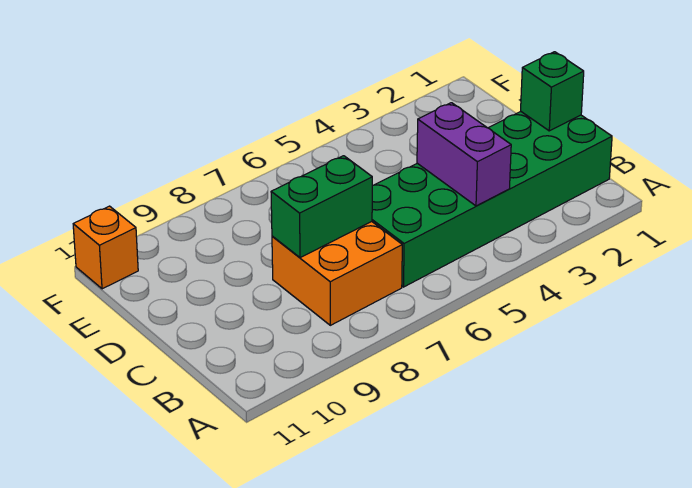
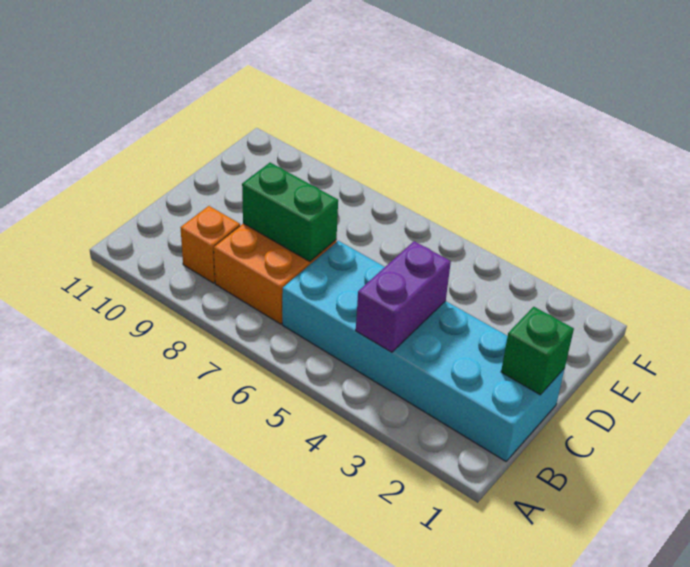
green brick B1:C6 level 1 -> cyan brick B1:C6 level 1
orange brick F11 level 1 -> orange brick B9 level 1

